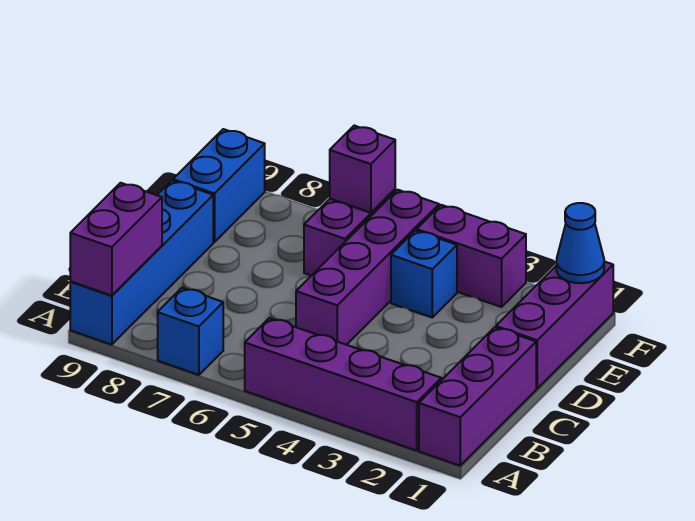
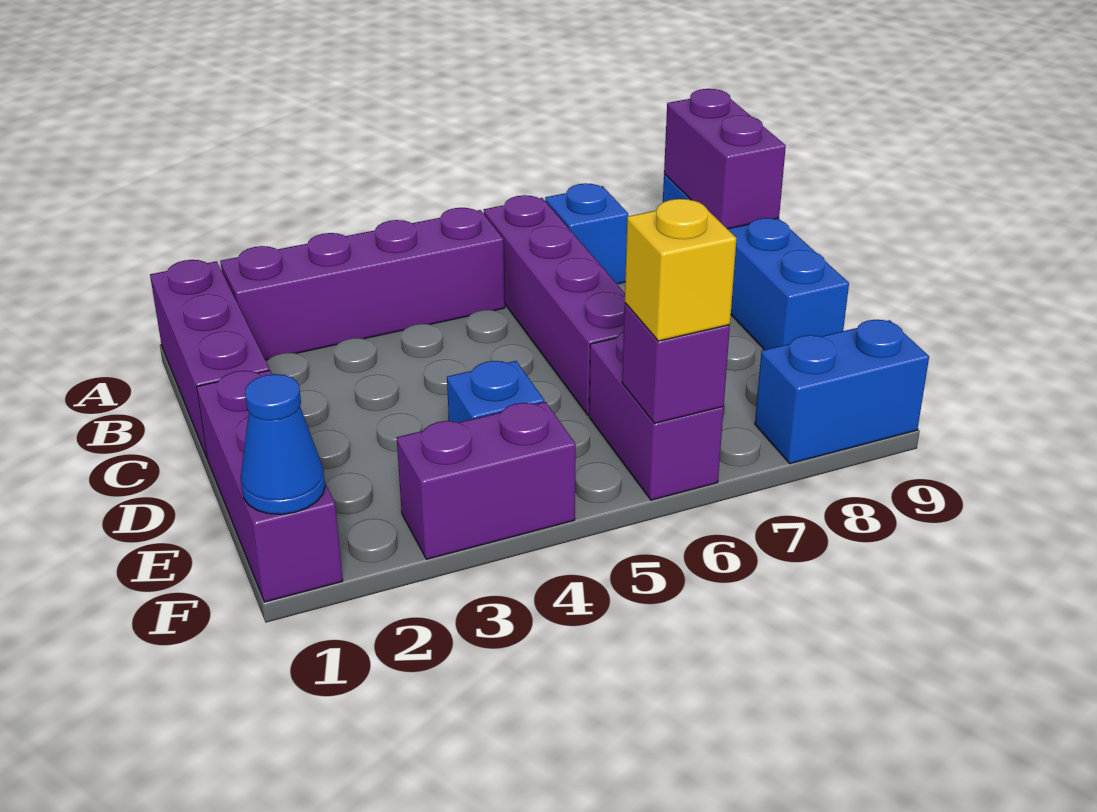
purple brick C5:F5 level 1 -> purple brick A6:D6 level 1
blue brick E9:F9 level 1 -> blue brick F8:F9 level 1
none -> yellow brick F6 level 3

